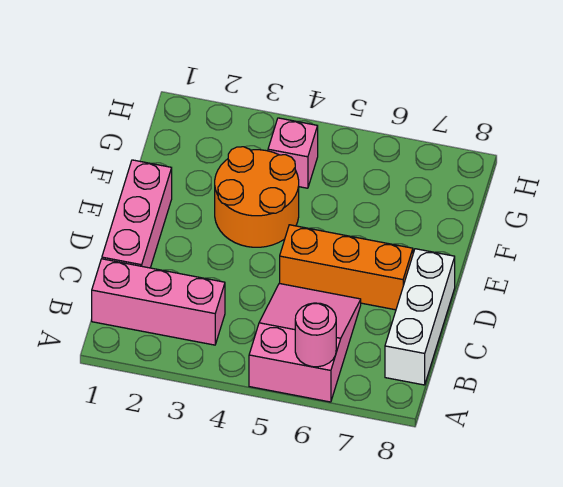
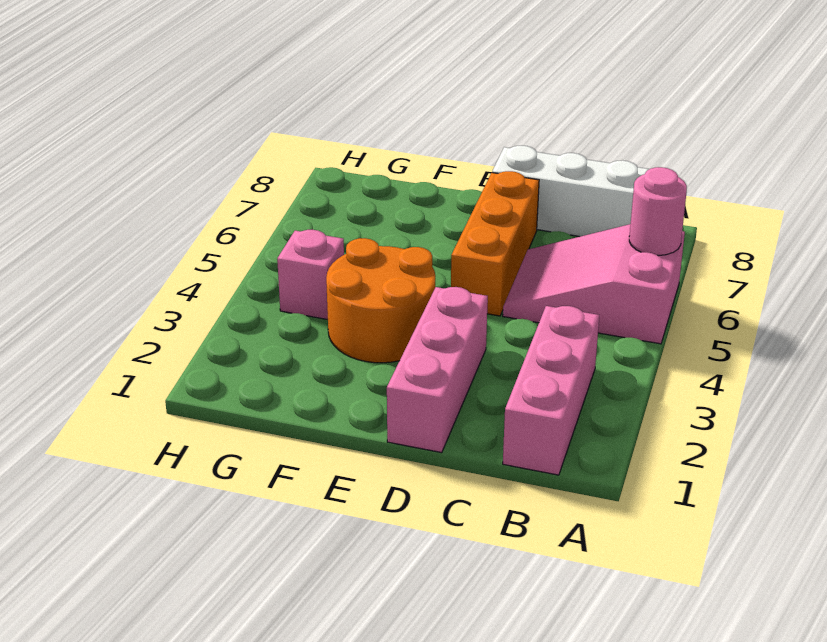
pink brick C1:E1 level 1 -> pink brick D1:D3 level 1

